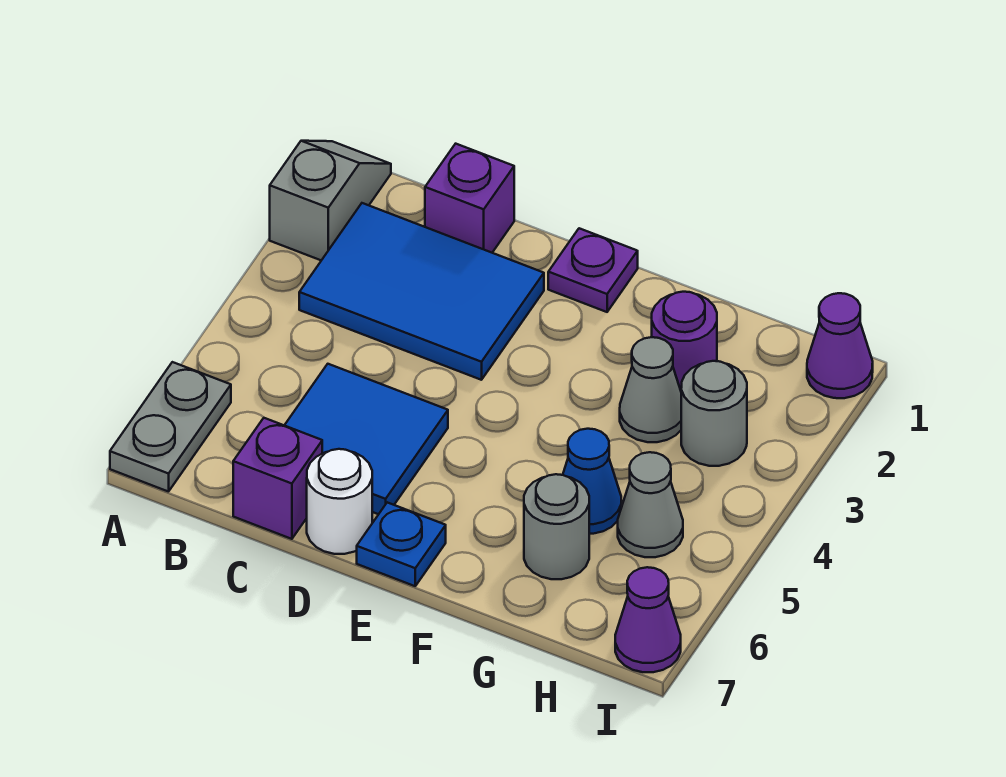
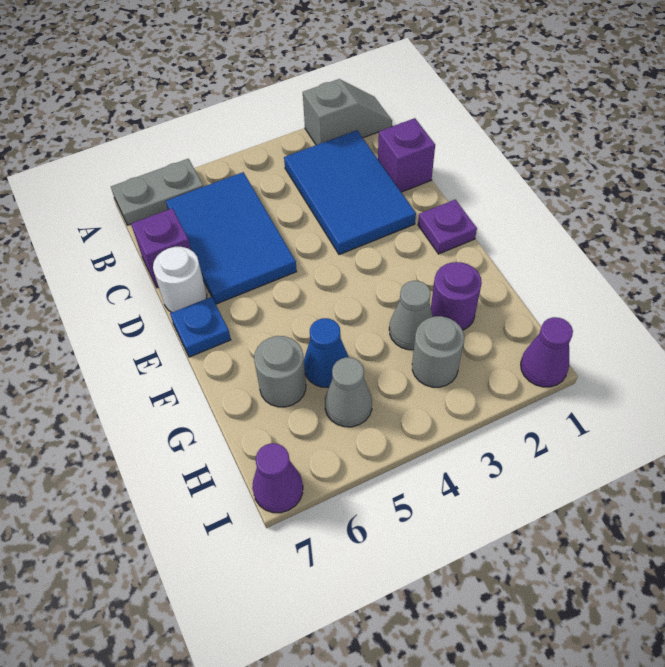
blue tile C5:D6 level 1 -> blue tile B5:D6 level 1

